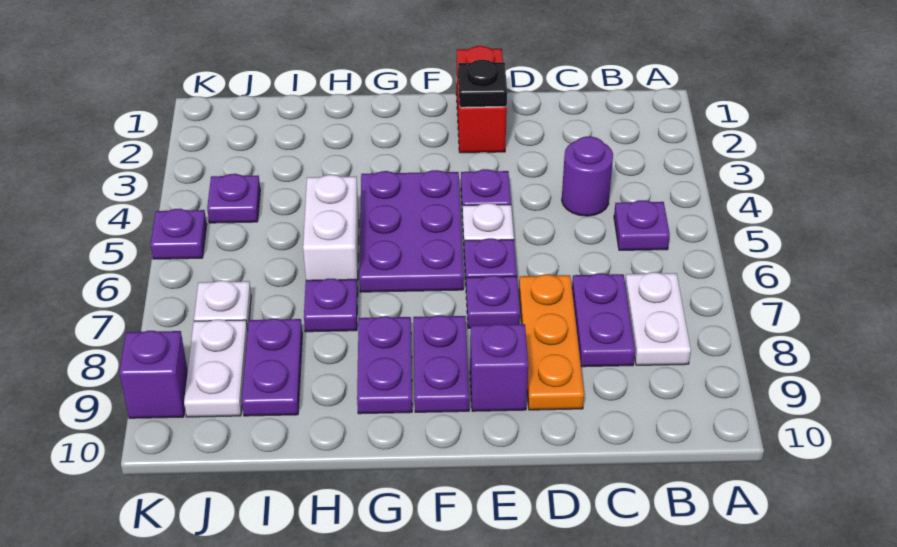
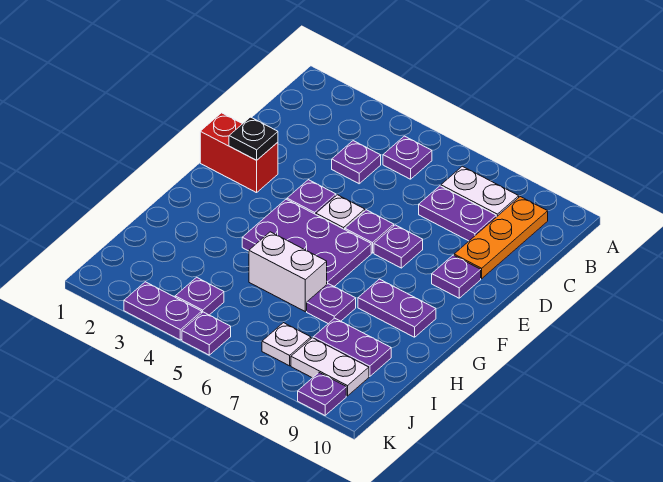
purple round brick C4 level 1 -> purple plate C4 level 1
orange plate D7:D9 level 1 -> orange plate B9:D9 level 1
purple brick E9 level 1 -> purple plate E9 level 1
purple plate F8:F9 level 1 -> purple plate K3:K4 level 1
purple brick K9 level 1 -> purple plate K9 level 1

